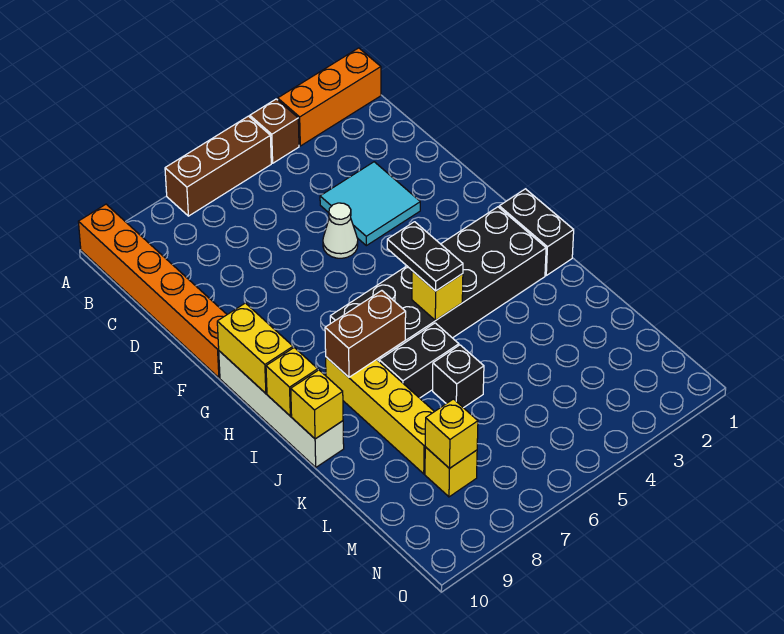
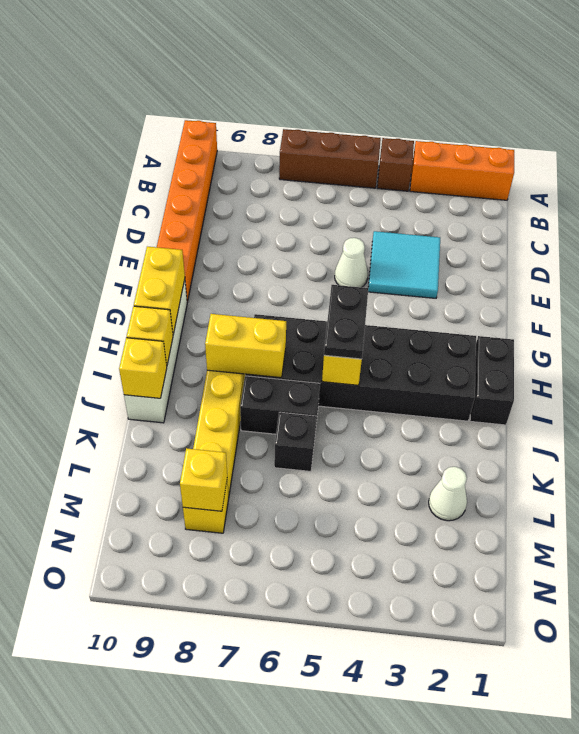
brown brick I7:I8 level 2 -> yellow brick I7:I8 level 2
none -> white cone L2 level 1

